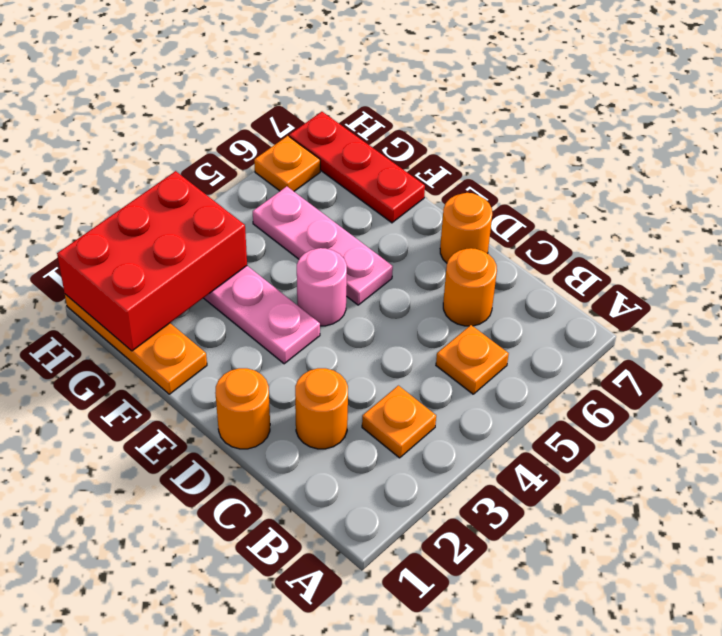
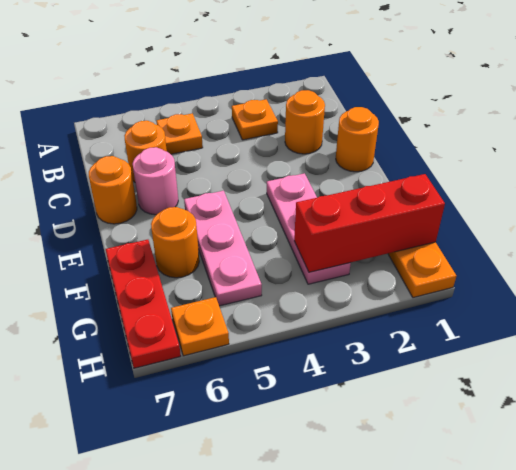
pink round brick E4 level 1 -> pink round brick D6 level 1
none -> orange round brick F6 level 1
red brick G1:H3 level 2 -> red brick G1:G3 level 2

